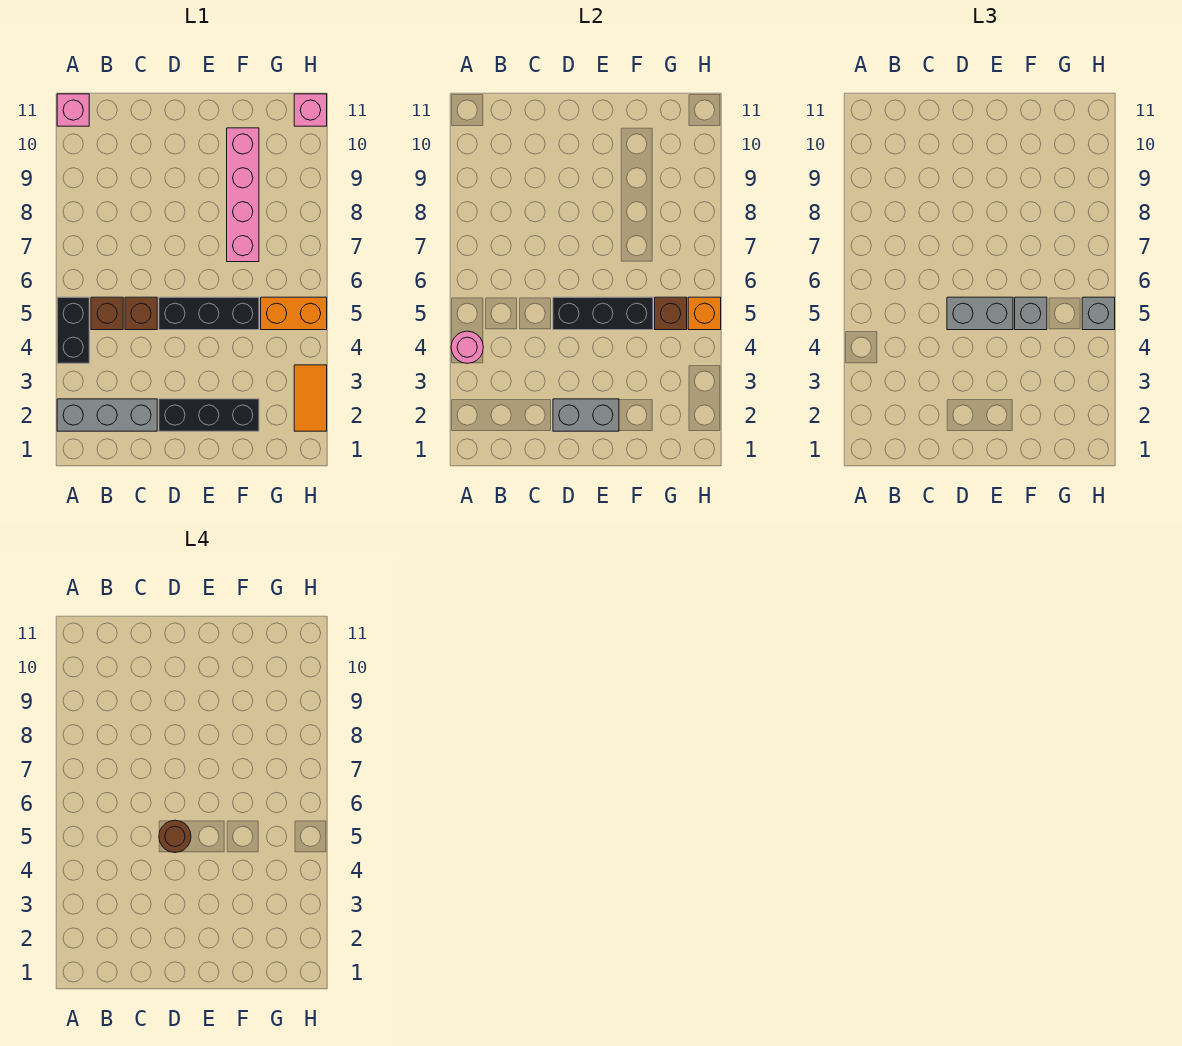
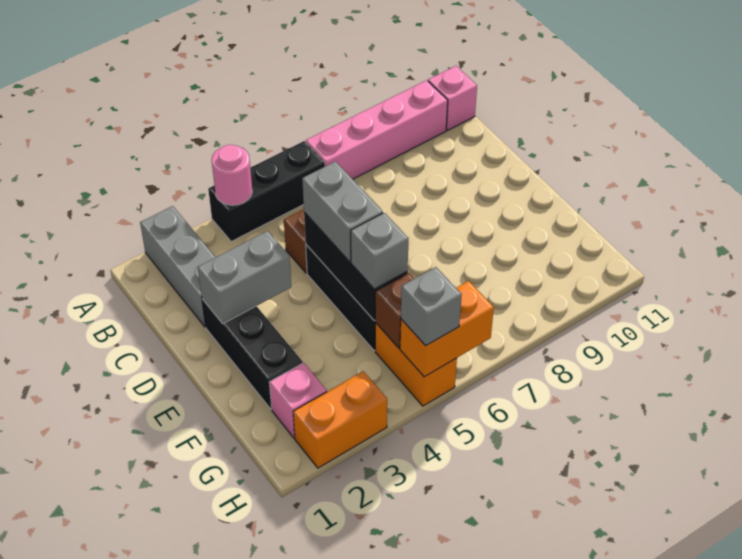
black brick A4:A5 level 1 -> black brick A4:A6 level 1
brown brick B5 level 1 -> none
grey brick D2:E2 level 2 -> grey brick D2:D3 level 2
brown round brick D5 level 4 -> none
pink brick F7:F10 level 1 -> pink brick A7:A10 level 1
orange tile H2:H3 level 1 -> orange brick H2:H3 level 1
orange brick H5 level 2 -> orange brick H5:H6 level 2
pink brick H11 level 1 -> pink brick G2 level 1

